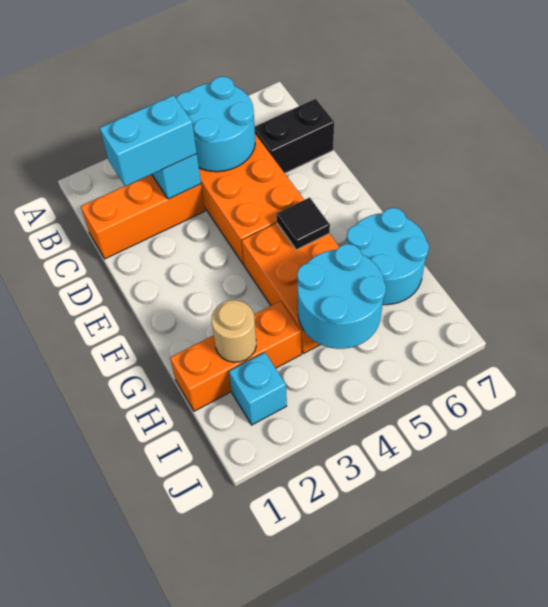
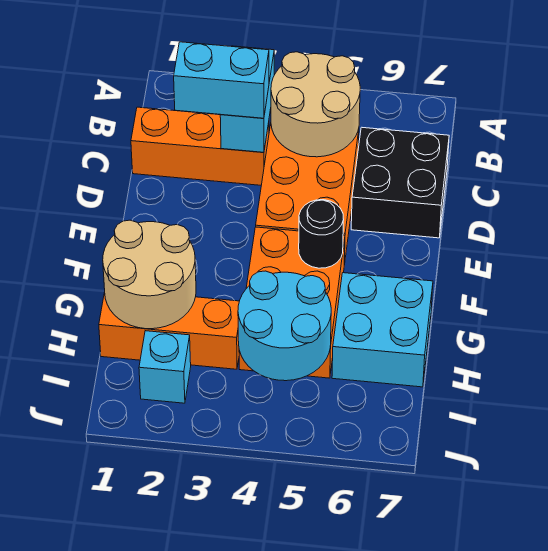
cyan round brick B4:C5 level 2 -> tan round brick B4:C5 level 2
black brick C6:C7 level 1 -> black brick C6:D7 level 1
black tile F5 level 2 -> black round brick F5 level 2
cyan round brick G6:H7 level 1 -> cyan brick G6:H7 level 1
tan round brick H2 level 2 -> tan round brick G1:H2 level 2

